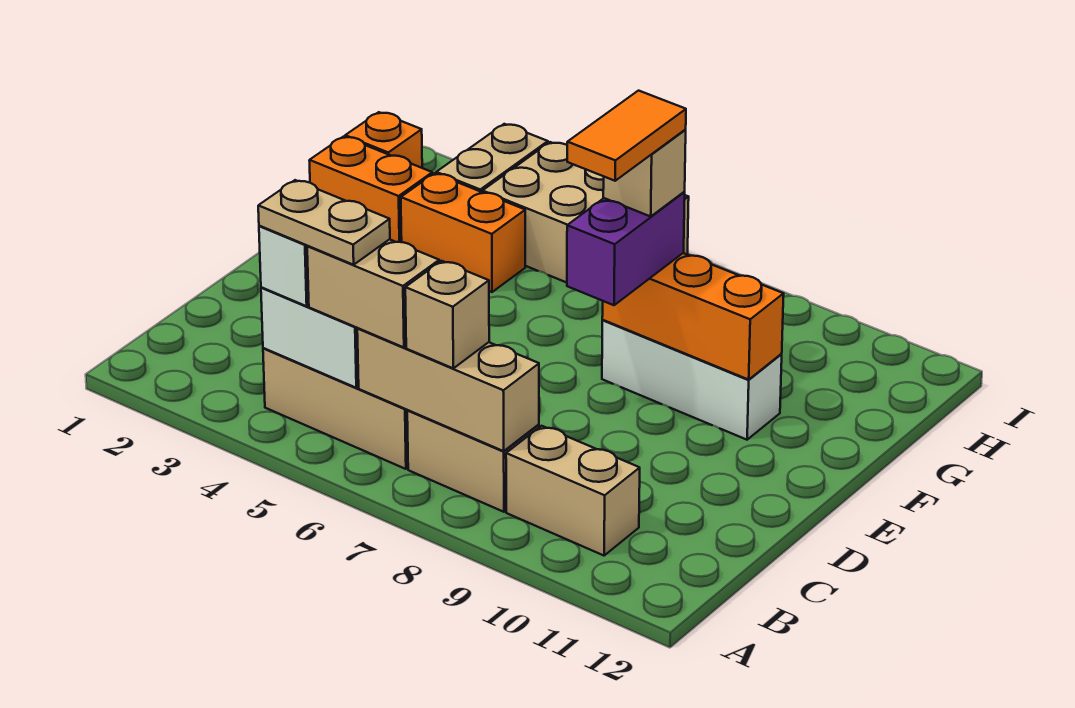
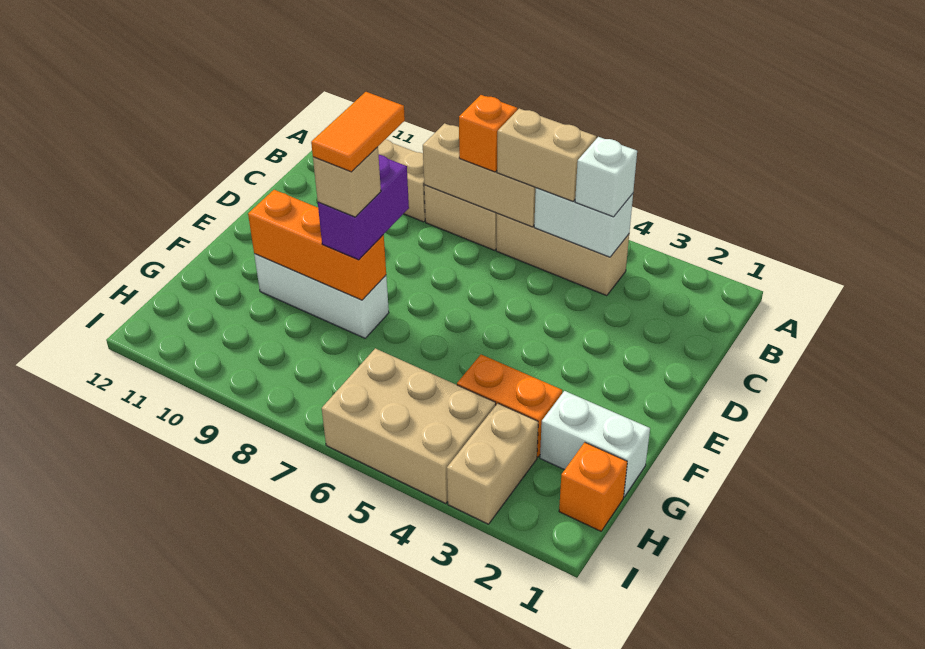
tan plate B4:B5 level 4 -> none
tan brick B7 level 3 -> orange brick B7 level 3
orange brick G1:G2 level 1 -> white brick G1:G2 level 1

